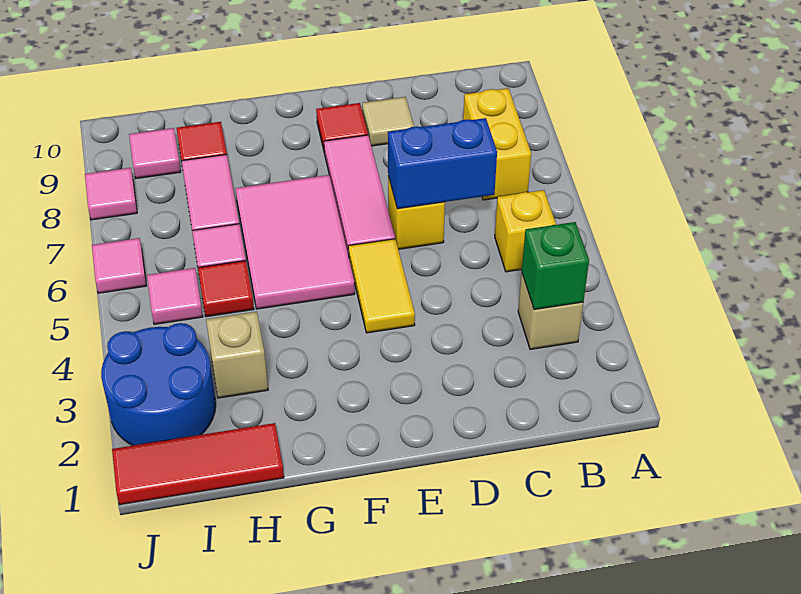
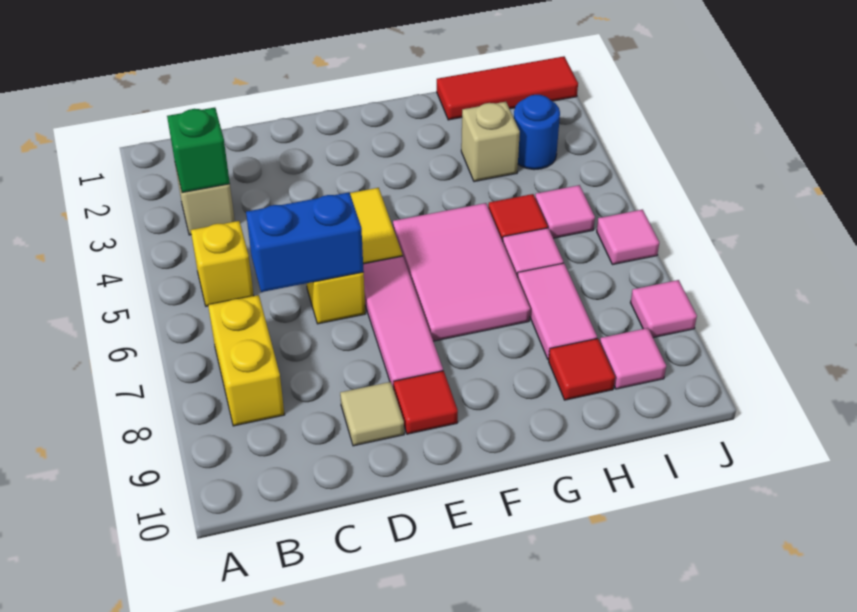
blue round brick I2:J3 level 1 -> blue round brick I3 level 1

